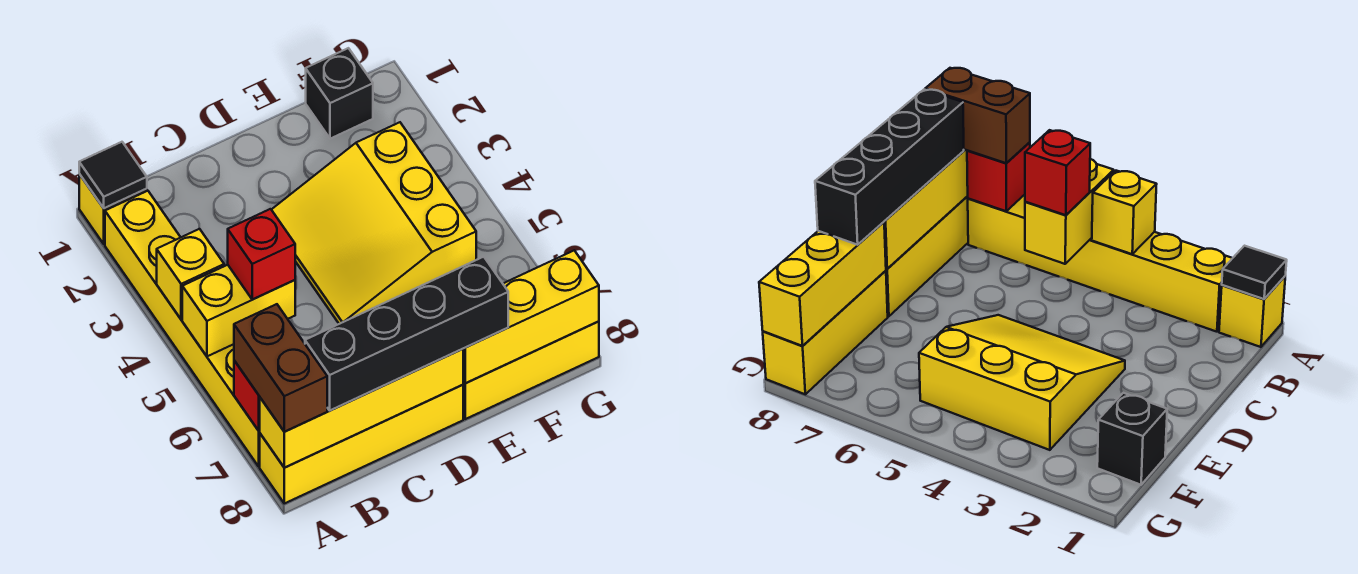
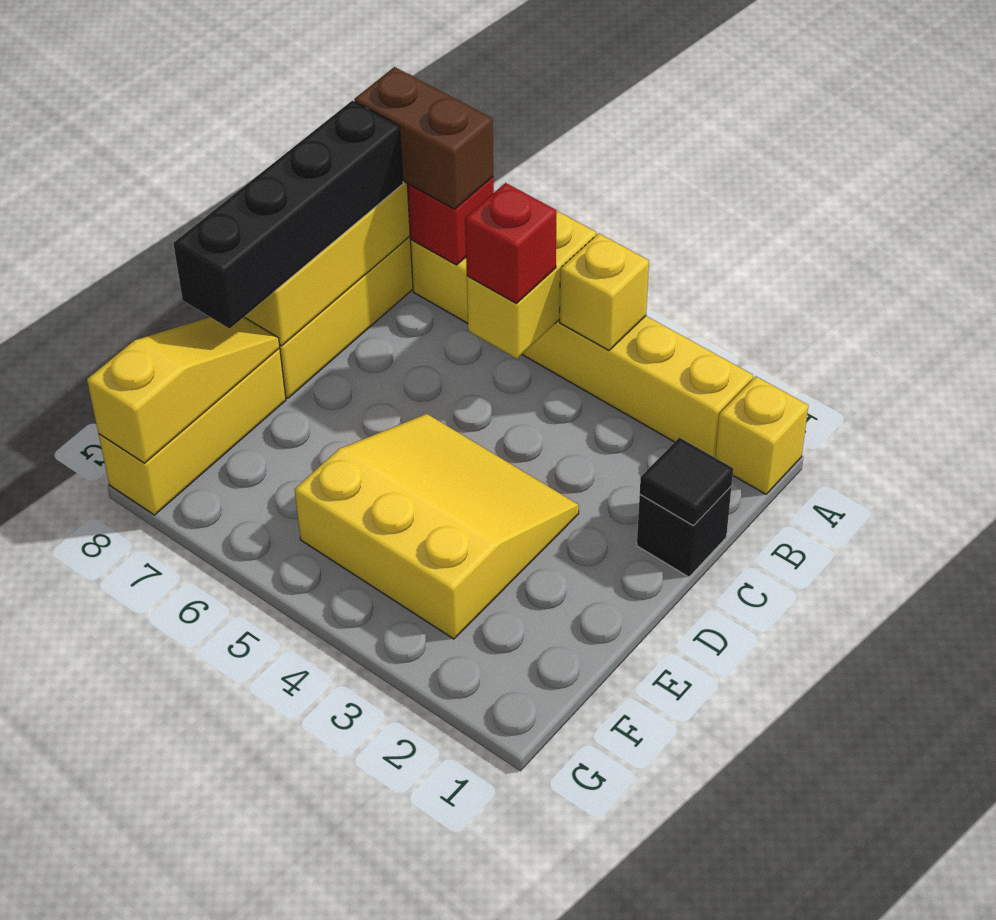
black tile A1 level 2 -> black tile C1 level 2
yellow brick E8:G8 level 2 -> yellow slope E8:G8 level 2 top G
black brick F1 level 1 -> black brick C1 level 1

